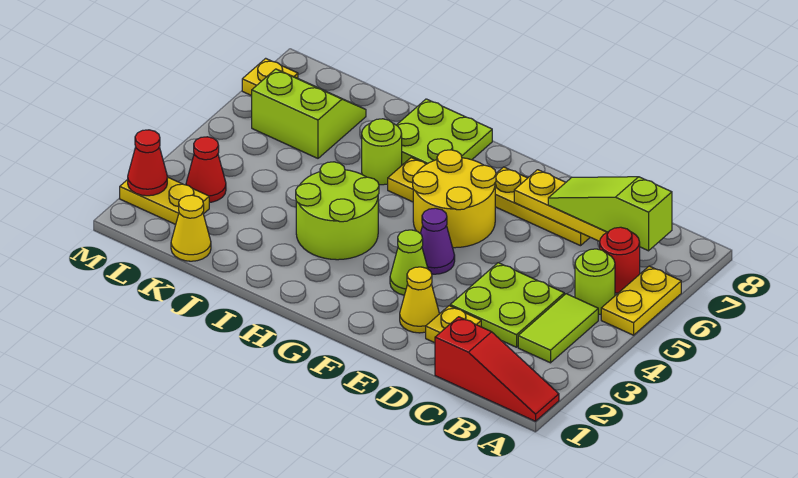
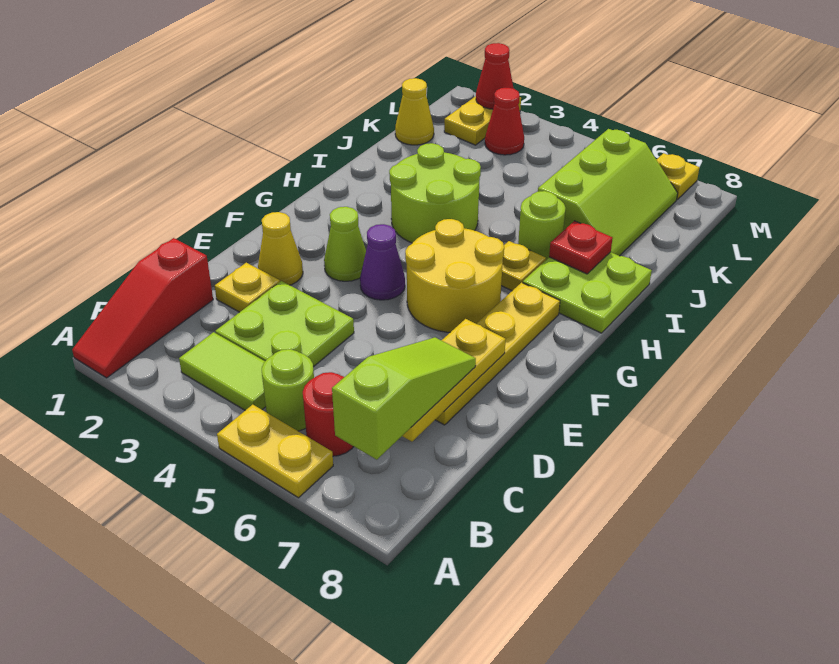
yellow plate D7:F7 level 1 -> yellow plate D7:G7 level 1
none -> red plate I7 level 2
lime slope K6:L7 level 1 top 6 -> lime slope J6:L7 level 1 top 6

